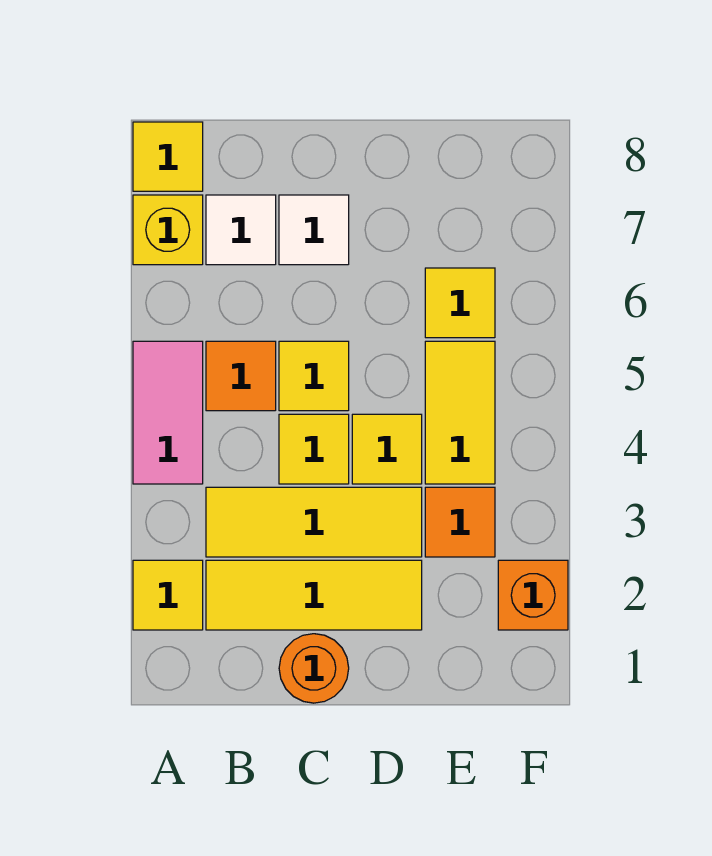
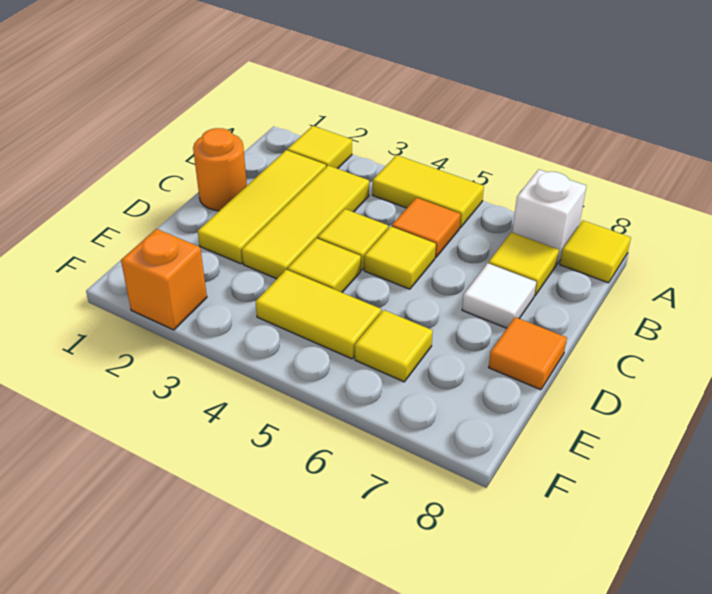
pink tile A4:A5 level 1 -> yellow tile A4:A5 level 1
yellow brick A7 level 1 -> white brick A7 level 1
white tile B7 level 1 -> yellow tile B7 level 1
orange tile E3 level 1 -> orange tile D8 level 1

